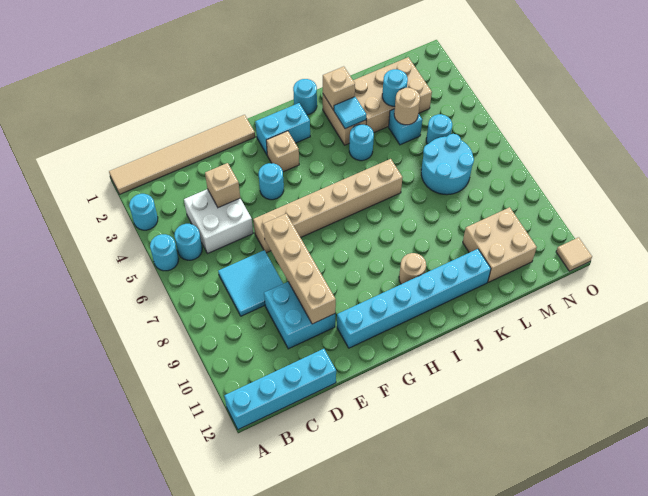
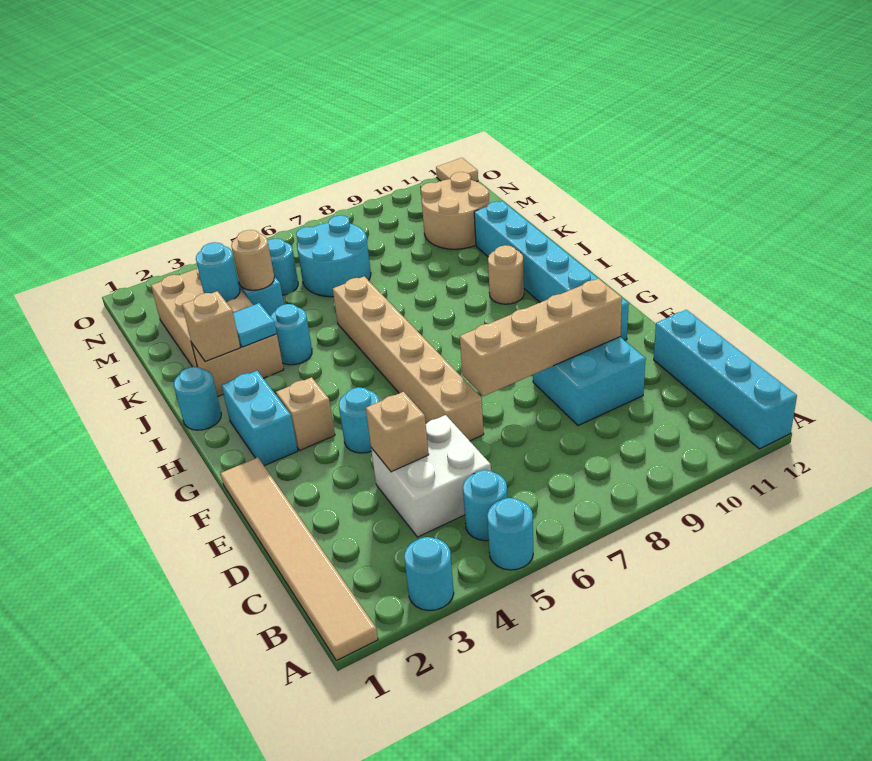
cyan tile C7:D8 level 1 -> none
tan brick L10:M11 level 1 -> tan round brick L10:M11 level 1

